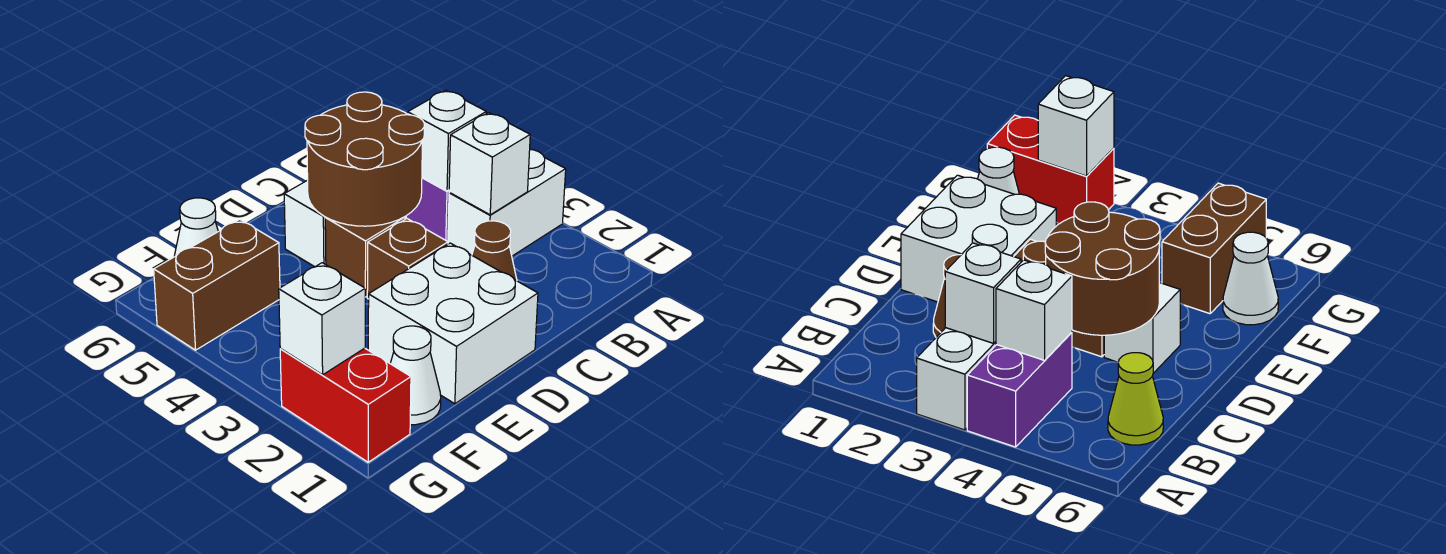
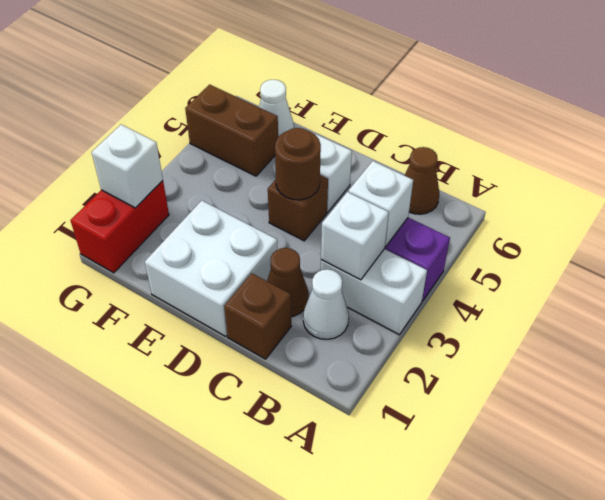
lime cone B6 level 1 -> brown cone B6 level 1
brown round brick C4:D5 level 2 -> brown round brick D4 level 2
brown brick D3 level 1 -> brown brick C1 level 1
white cone F1 level 1 -> white cone B2 level 1

